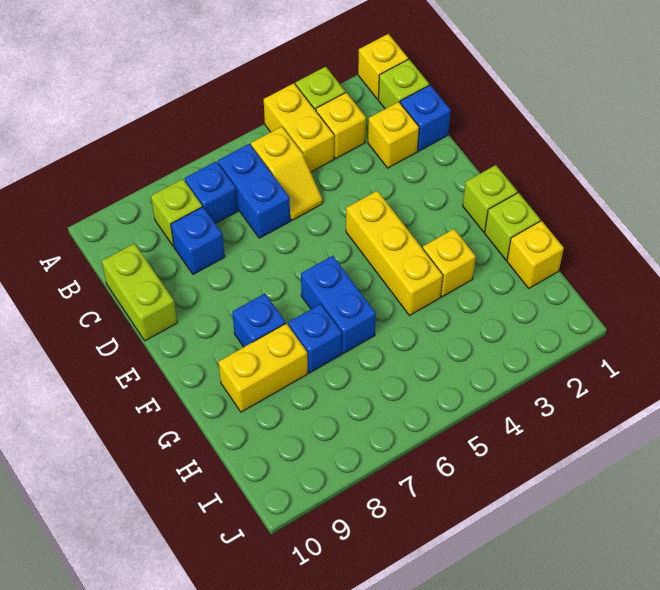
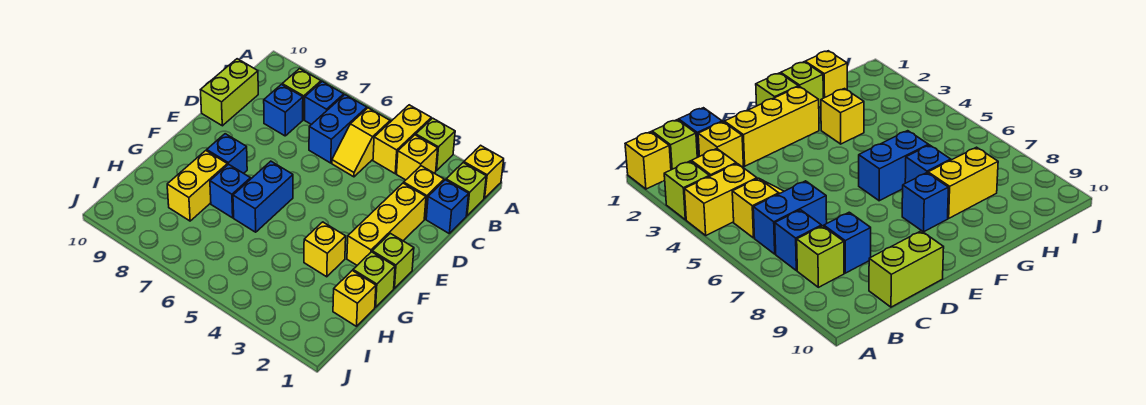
yellow brick E4:G4 level 1 -> yellow brick D2:F2 level 1
yellow brick G8:G9 level 1 -> yellow brick G8:H8 level 1

